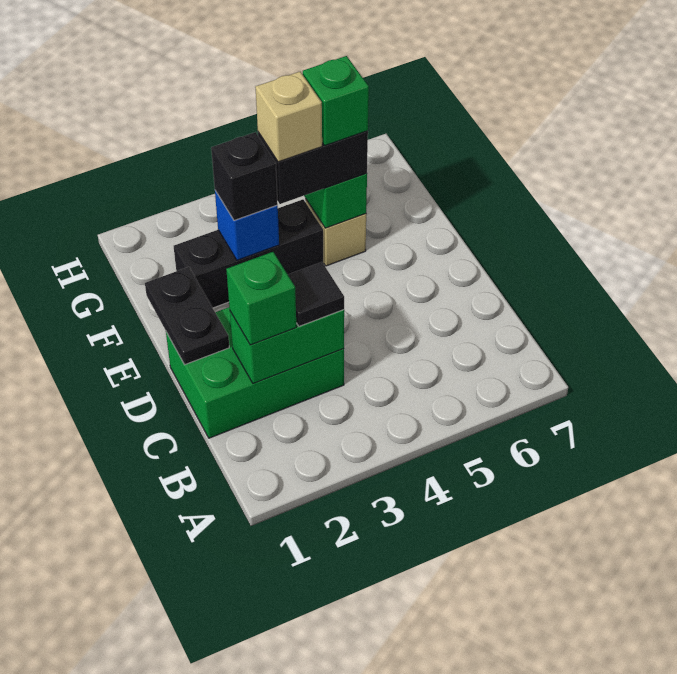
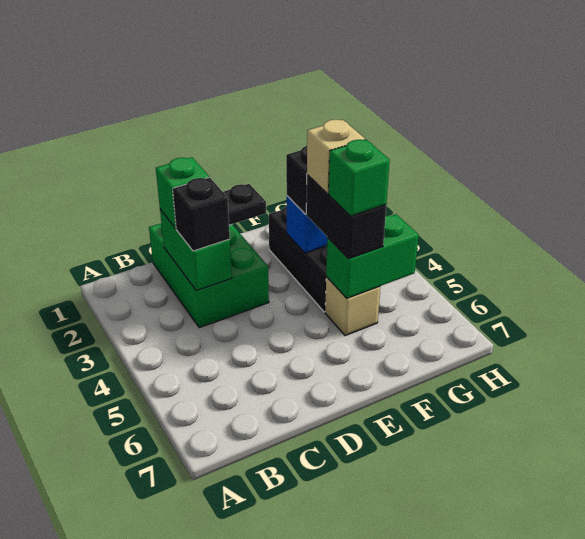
black tile C3 level 3 -> black brick C3 level 3

